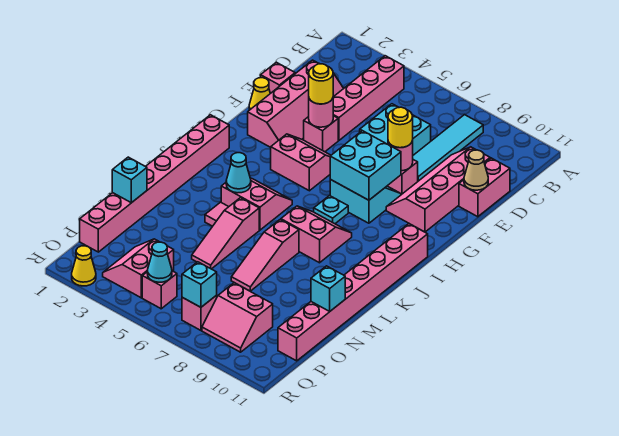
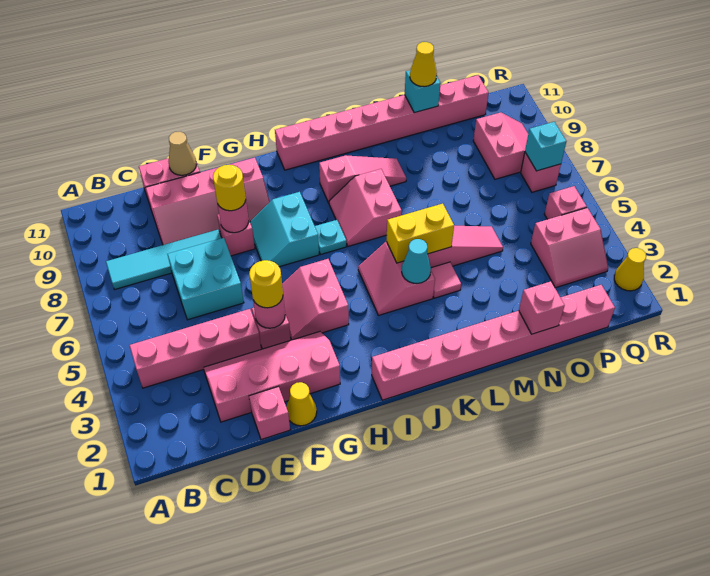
cyan brick G7:H8 level 2 -> none
none -> yellow brick K5:L5 level 2
pink slope L7:N7 level 1 top L -> pink slope J9:L9 level 1 top J
cyan brick N1 level 2 -> pink brick N1 level 2
none -> yellow cone N11 level 3
cyan cone Q5 level 2 -> none

